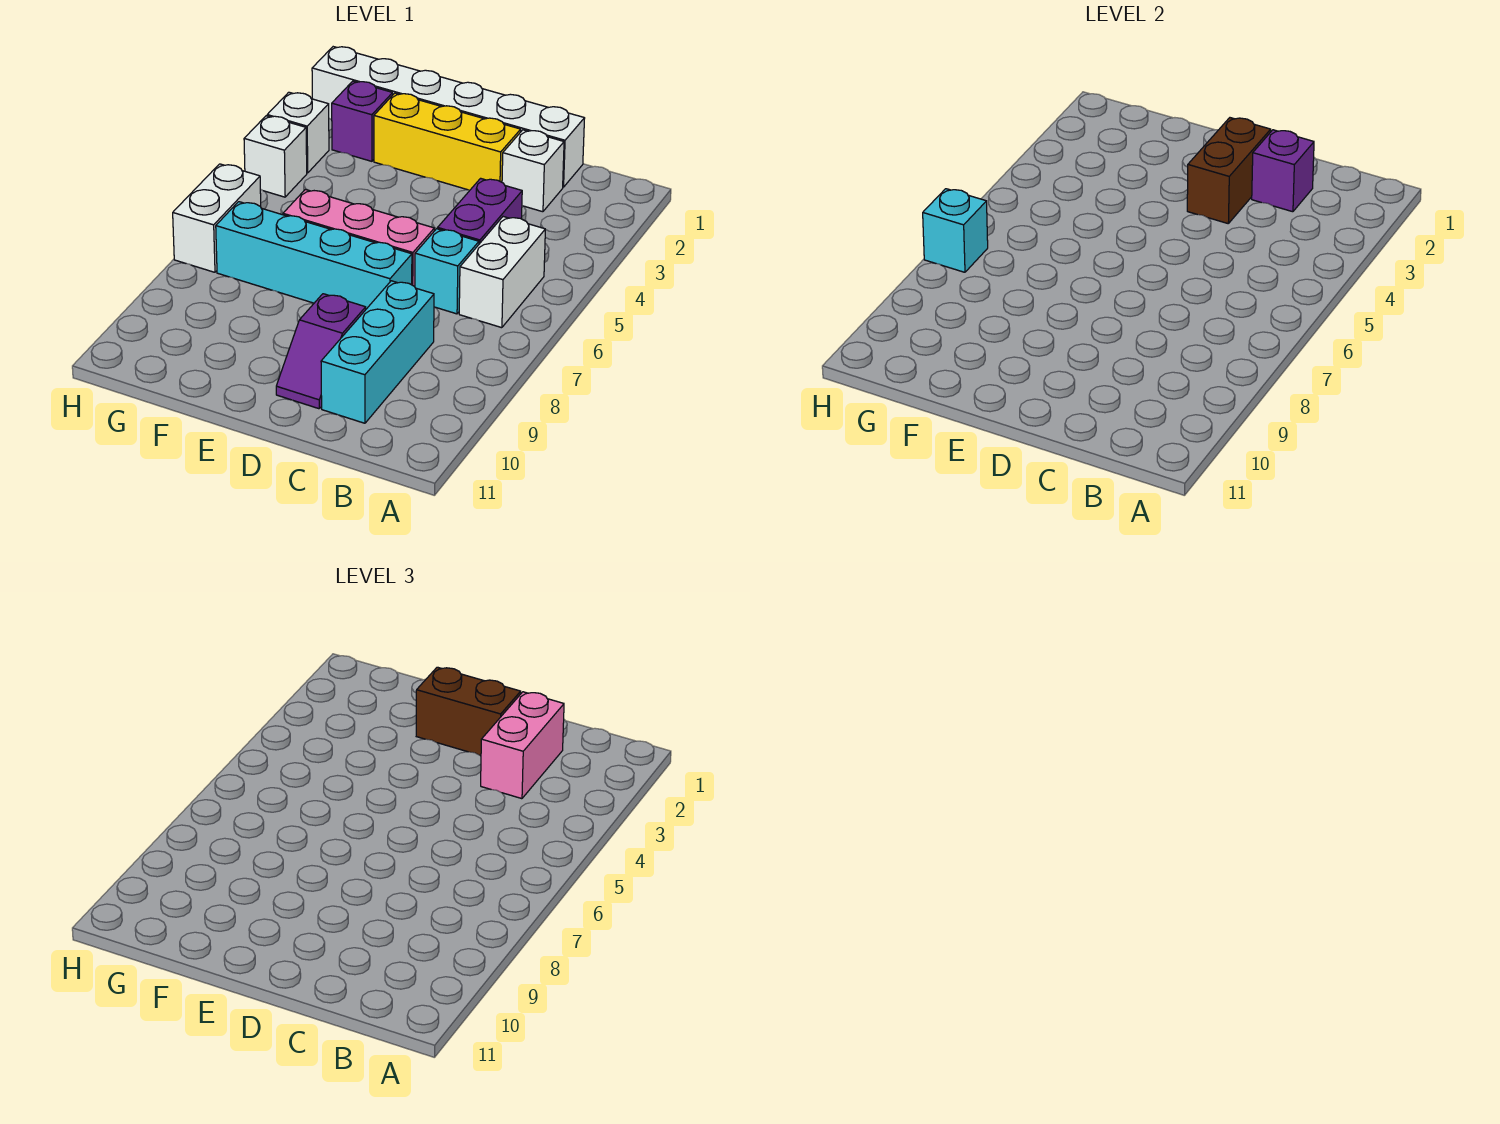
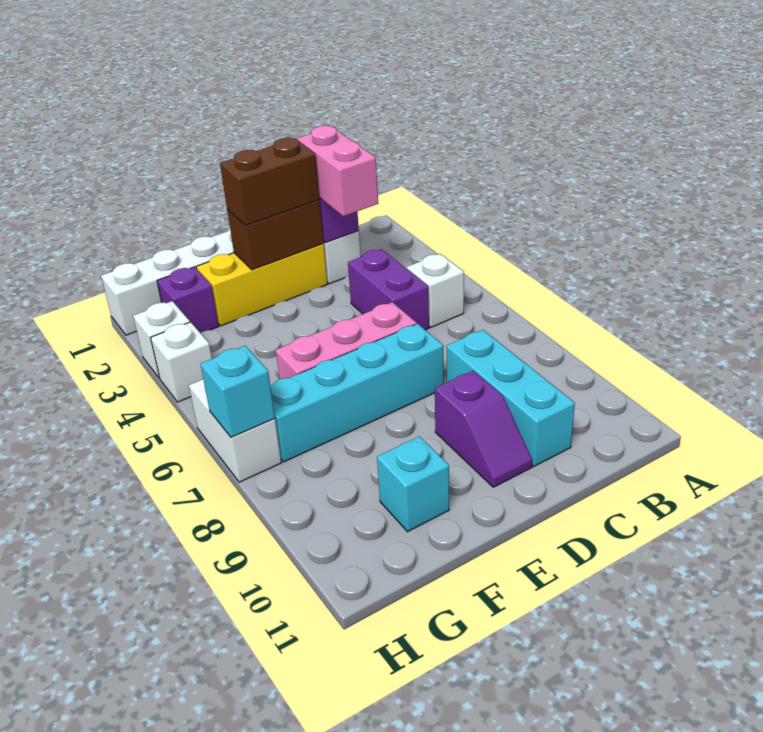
white brick B5:B6 level 1 -> white brick B5 level 1
cyan brick C6 level 1 -> cyan brick F10 level 1
brown brick D2:D3 level 2 -> brown brick D2:E2 level 2

